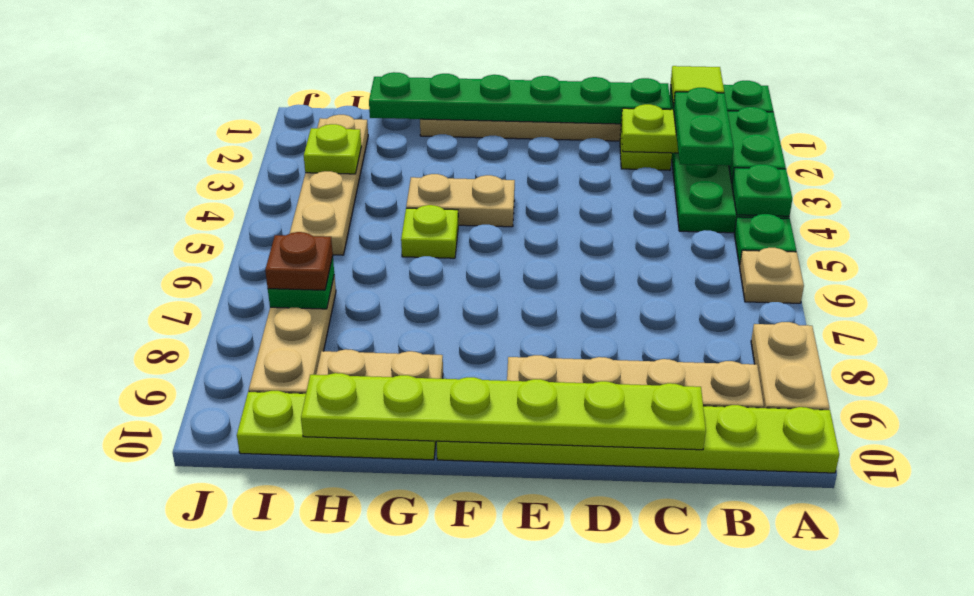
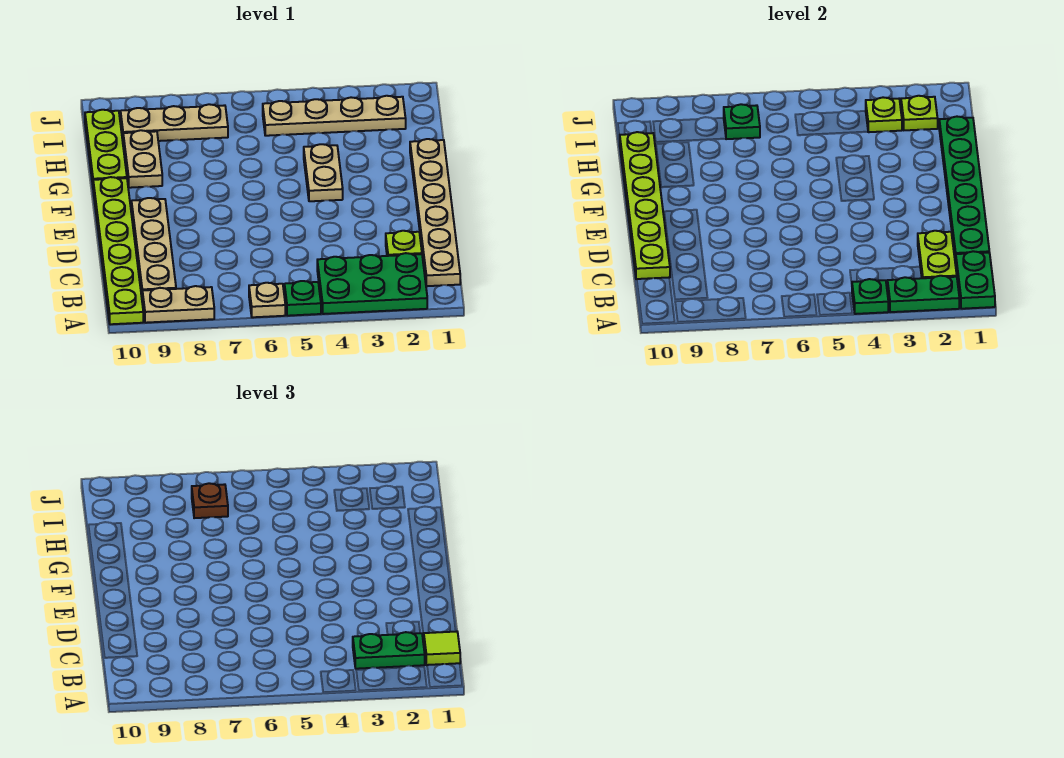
lime plate G5 level 1 -> lime plate I2 level 2

